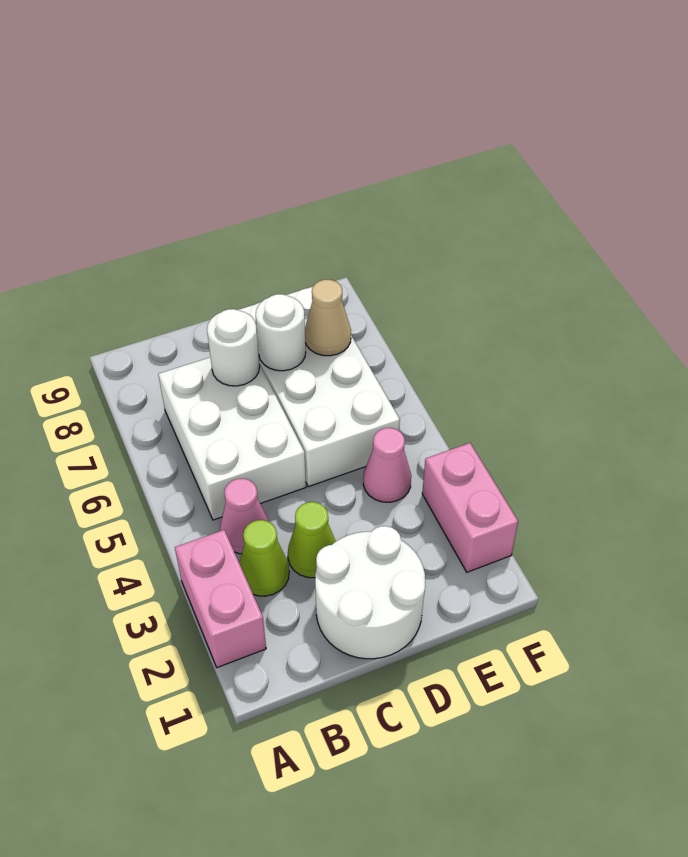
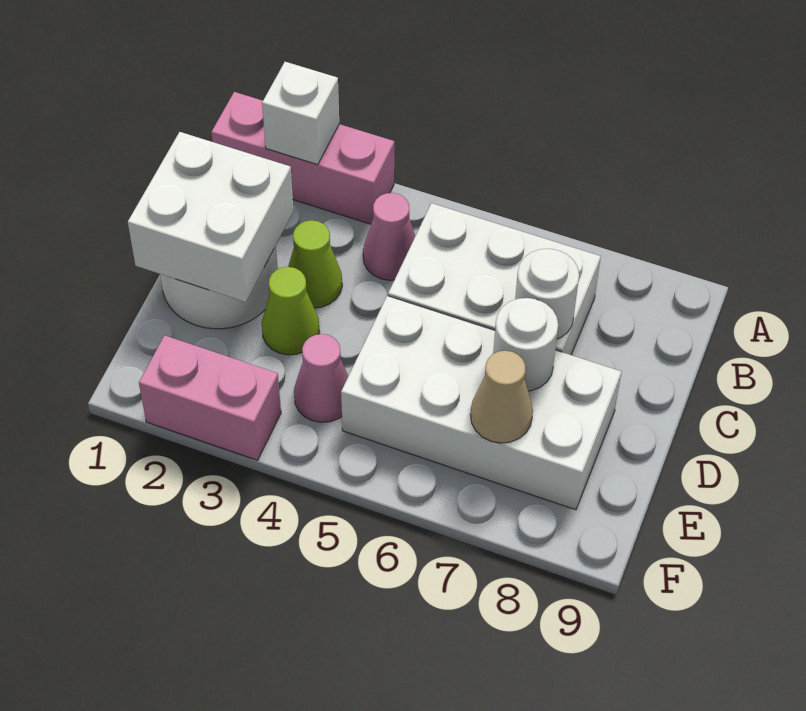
pink brick A2:A3 level 1 -> pink brick A1:A3 level 1
none -> white brick A2 level 2
lime cone B3 level 1 -> lime cone D3 level 1
none -> white brick C1:D2 level 2

